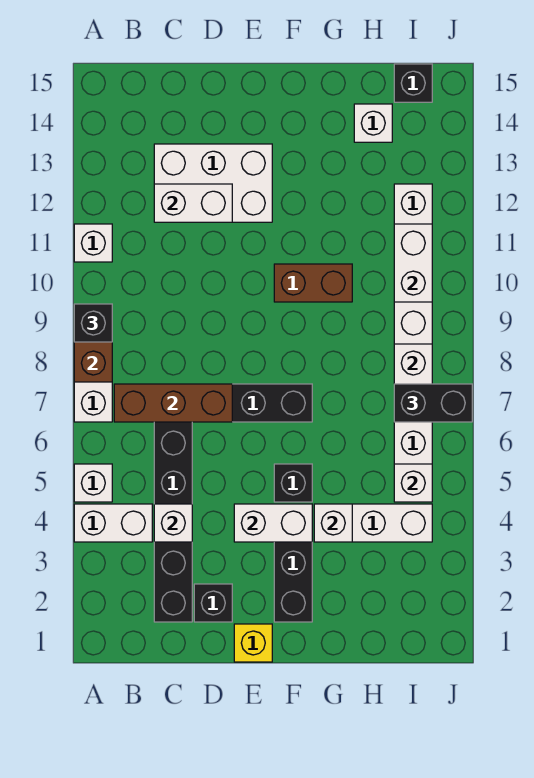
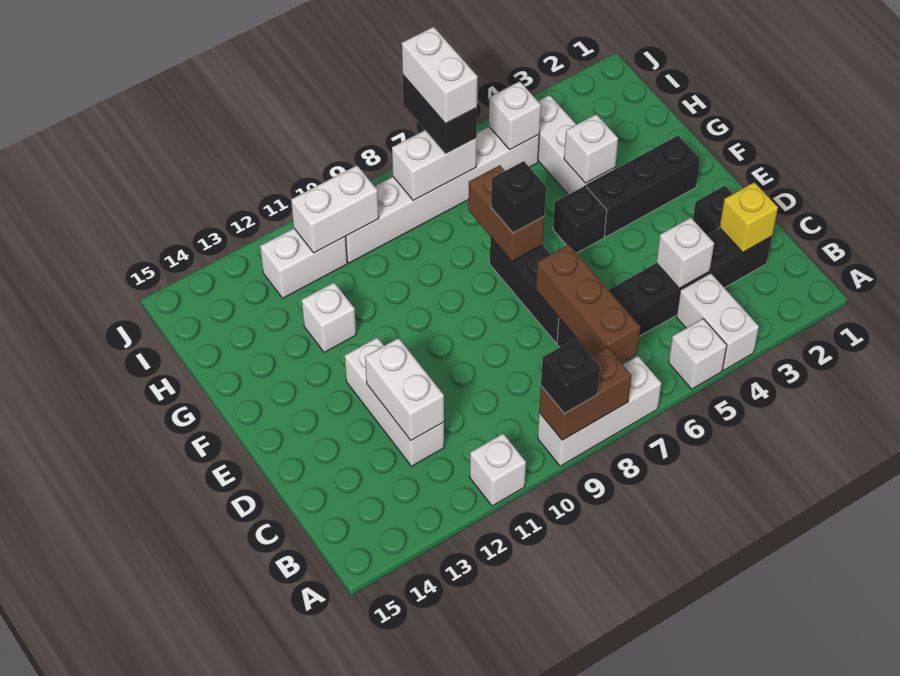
white brick C12:E13 level 1 -> white brick C12:E12 level 1
yellow brick E1 level 1 -> yellow brick C2 level 2
white brick E4:F4 level 2 -> white brick I7:J7 level 4
brown brick F10:G10 level 1 -> brown brick F7:G7 level 2
white brick H14 level 1 -> white brick G12 level 1
black brick I15 level 1 -> black brick F7 level 3

